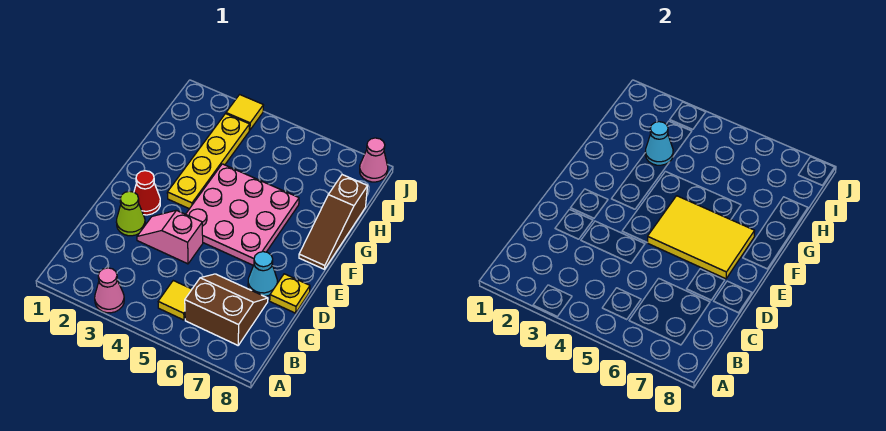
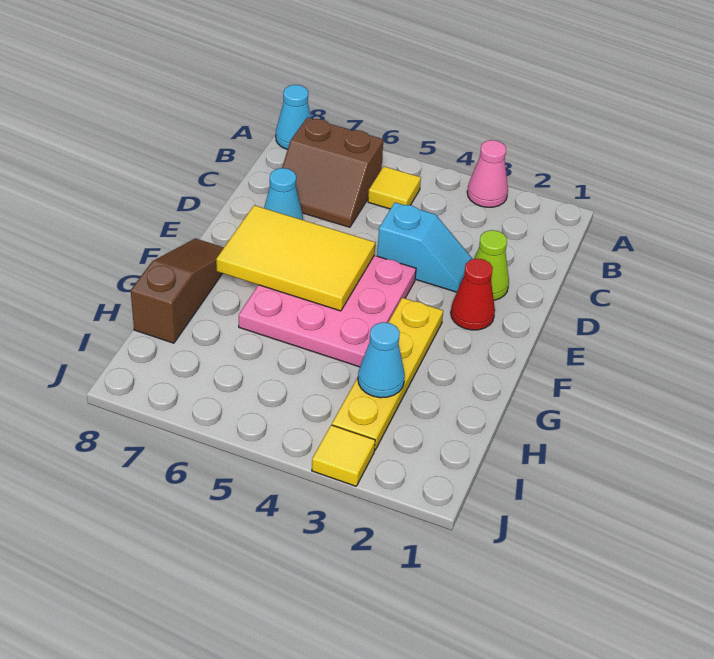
none -> cyan cone A8 level 1
pink slope D3:D4 level 1 top 4 -> cyan slope D3:D4 level 1 top 4
yellow plate D8 level 1 -> none
pink cone J8 level 1 -> none

